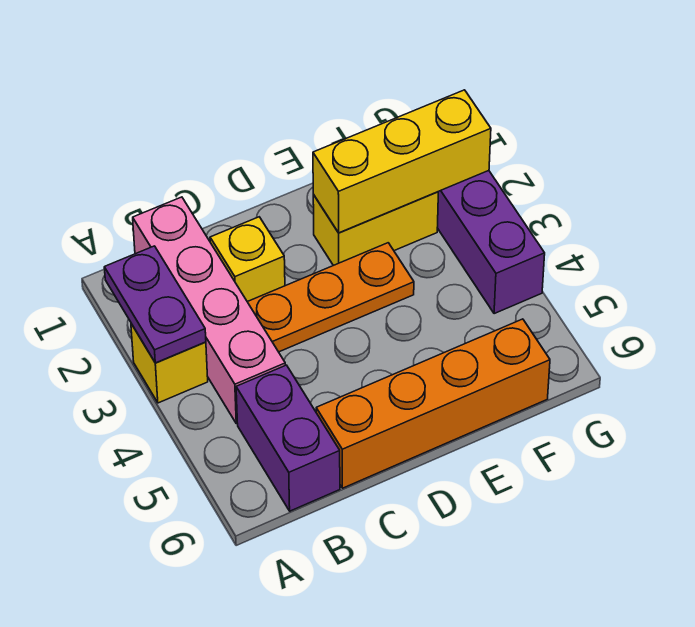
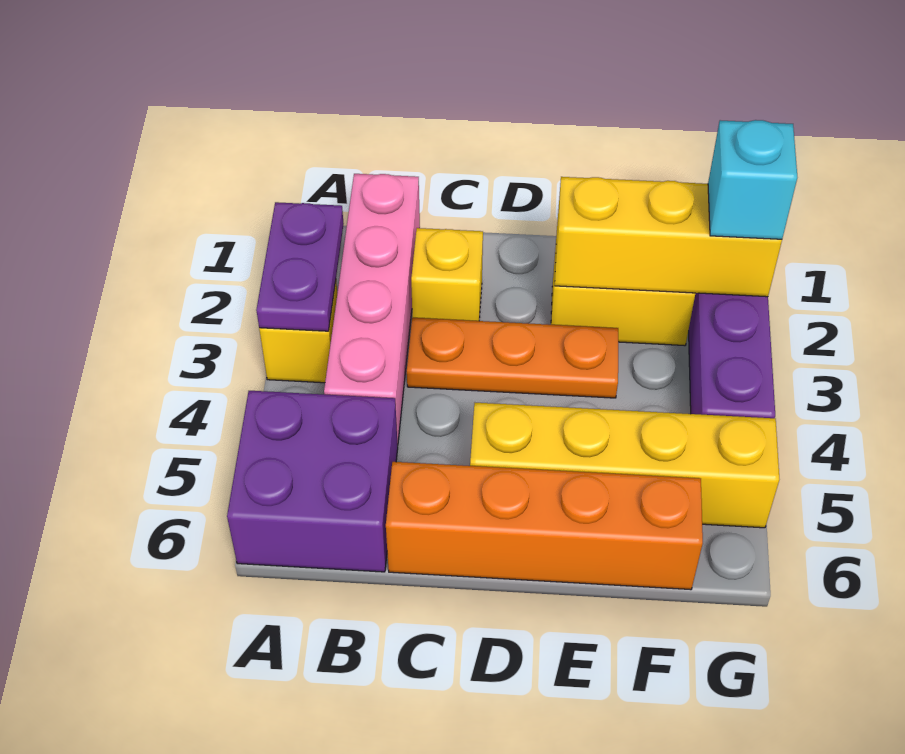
purple brick B5:B6 level 1 -> purple brick A5:B6 level 1
none -> yellow brick D5:G5 level 1
none -> cyan brick G2 level 3

